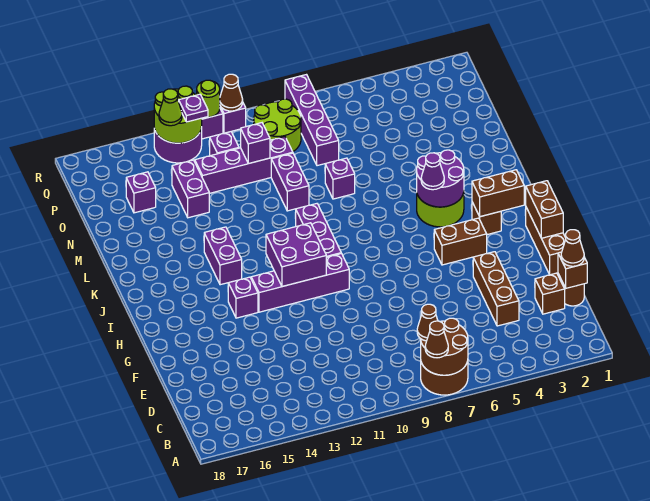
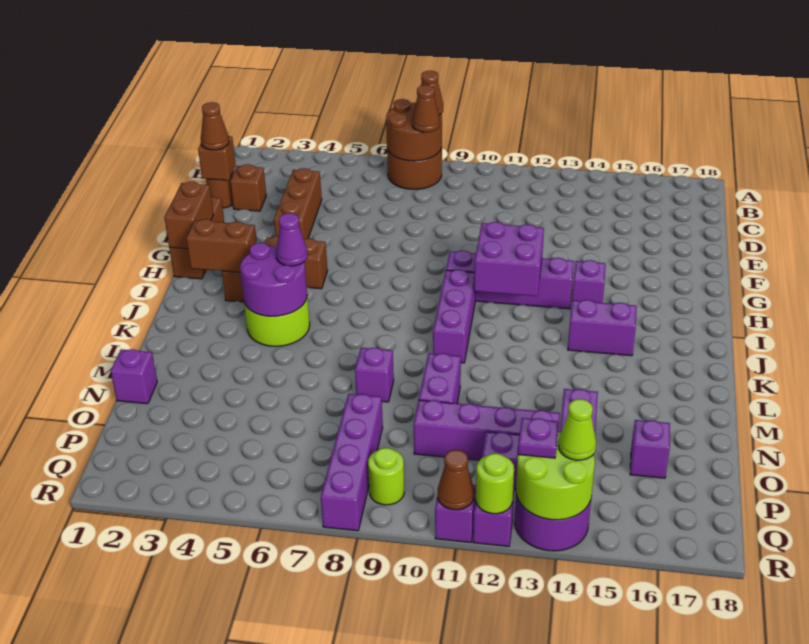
purple brick J14:K14 level 1 -> purple brick J14:J15 level 1
purple brick O11 level 2 -> purple brick N1 level 1
lime round brick P9:Q10 level 1 -> lime round brick Q9 level 1

